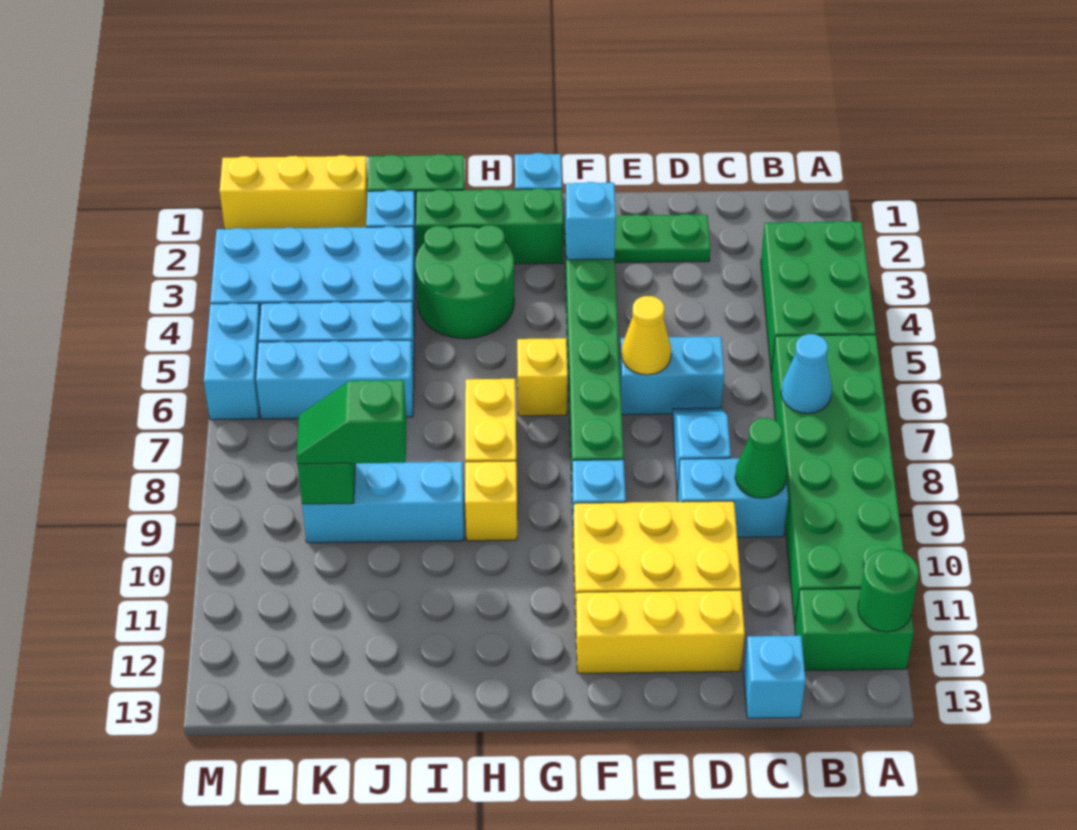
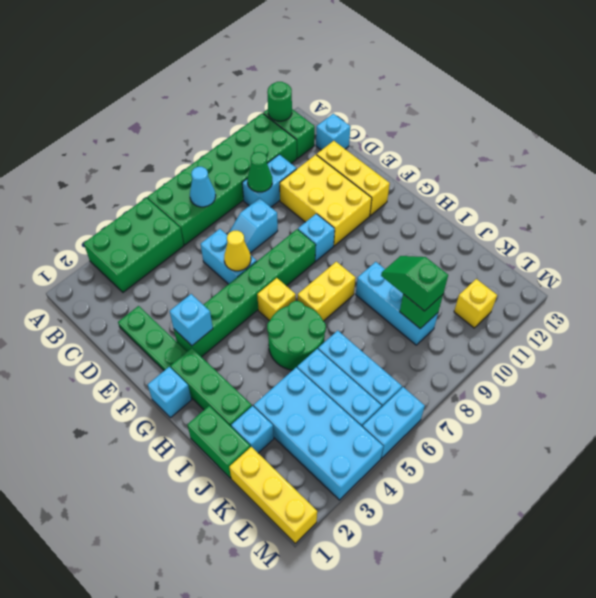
cyan brick C9:D9 level 1 -> cyan brick C9:C10 level 1
green round brick H3:I4 level 1 -> green round brick H5:I6 level 1
yellow brick H9 level 1 -> yellow brick L11 level 1
green slope J9:K9 level 3 top J -> green slope J9:K9 level 3 top K

